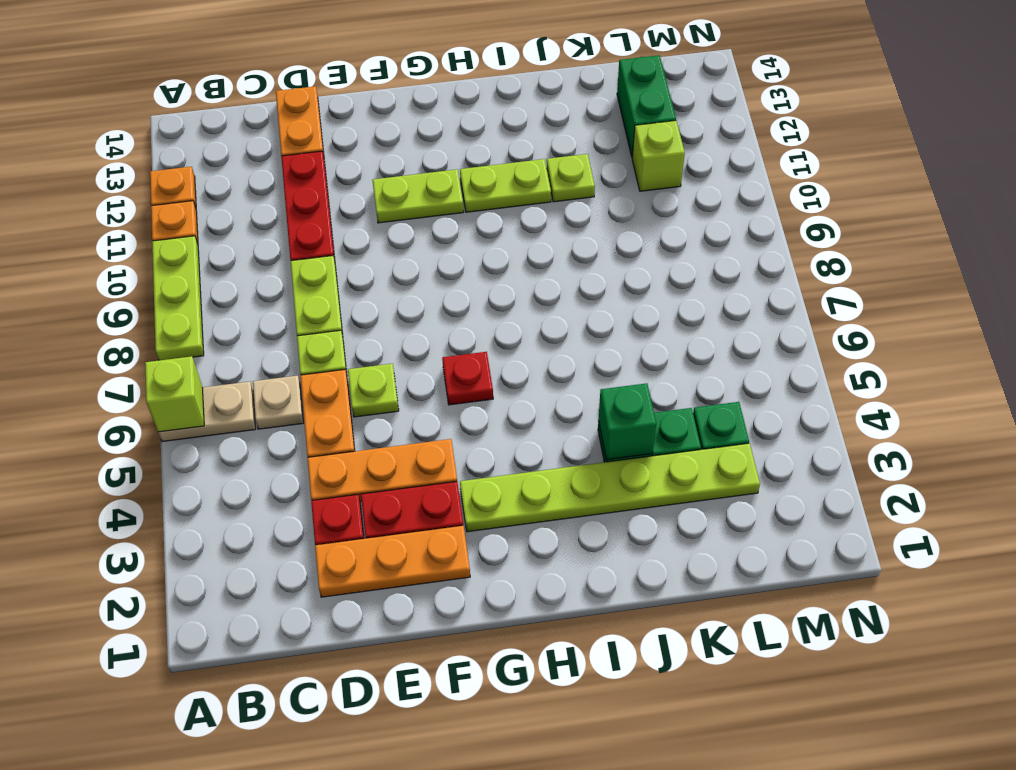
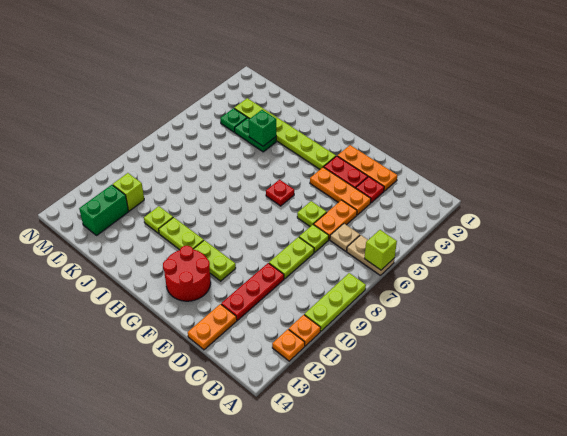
none -> red round brick F12:G13 level 1

